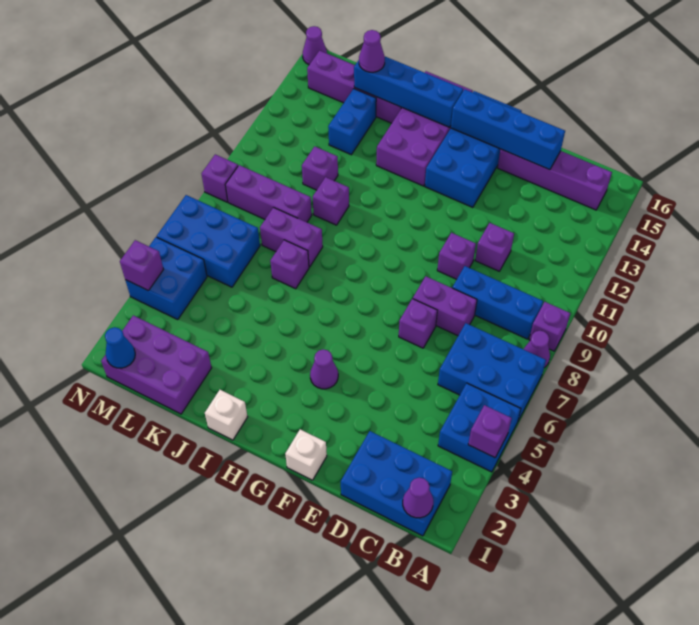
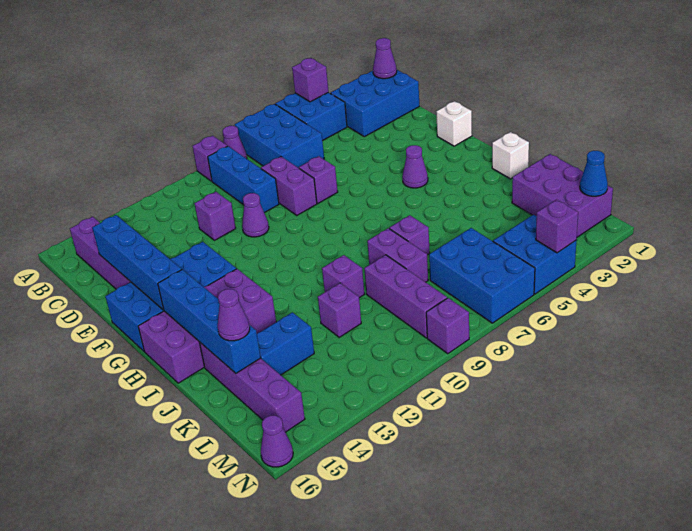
blue brick B1:D2 level 1 -> blue brick B1:C3 level 1
purple brick E10 level 1 -> purple cone E10 level 1

